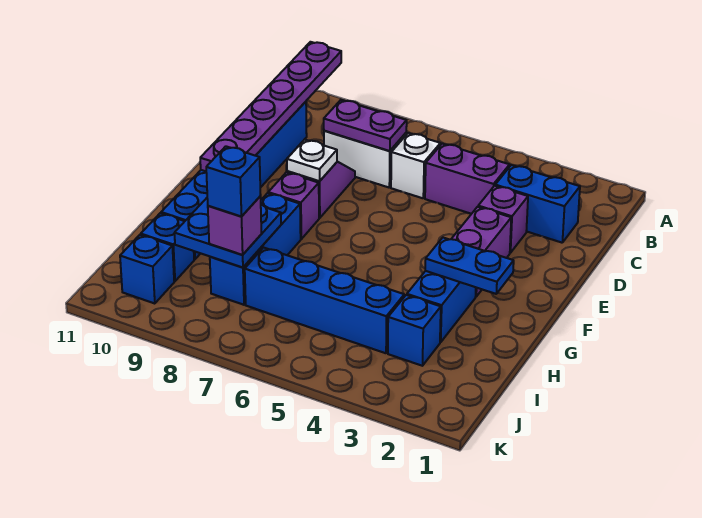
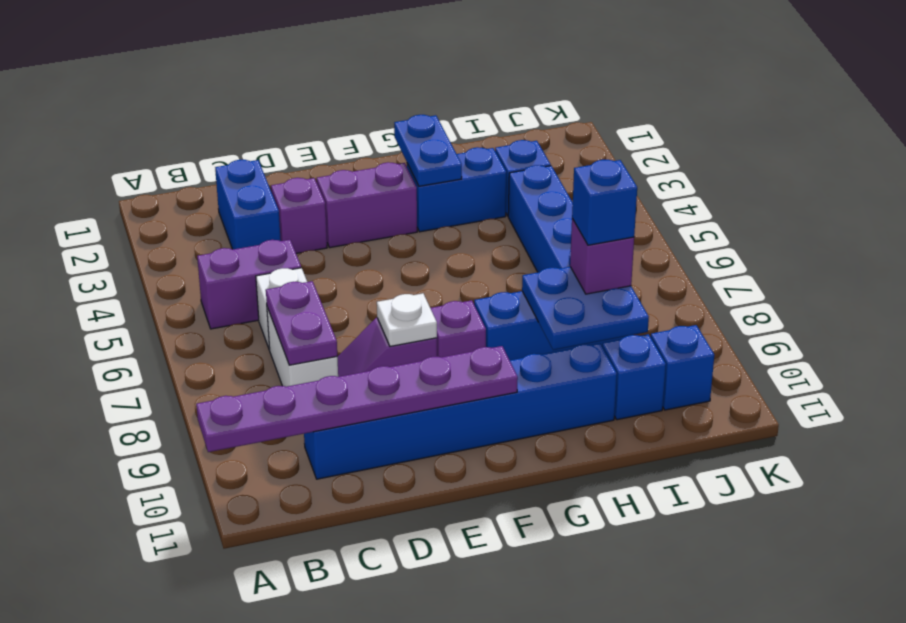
purple brick C4:C5 level 1 -> purple brick B5:C5 level 1

